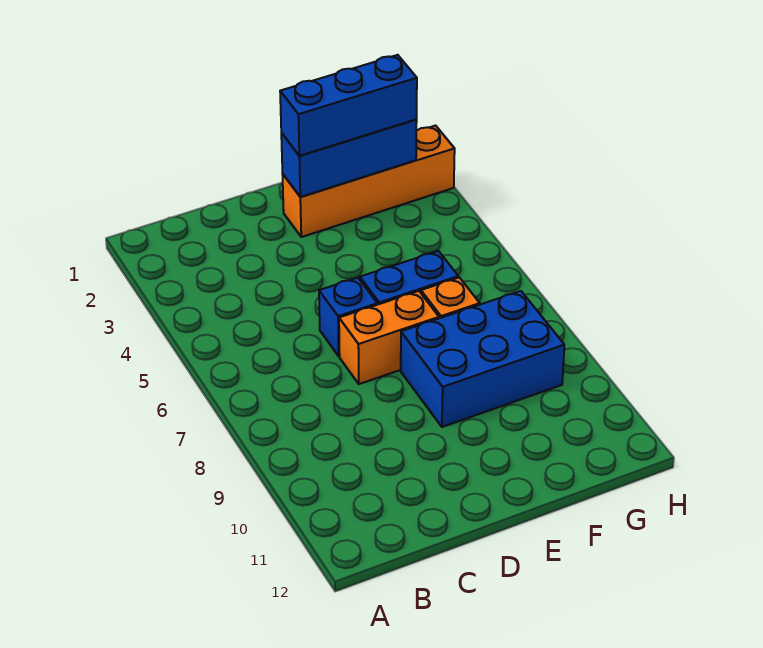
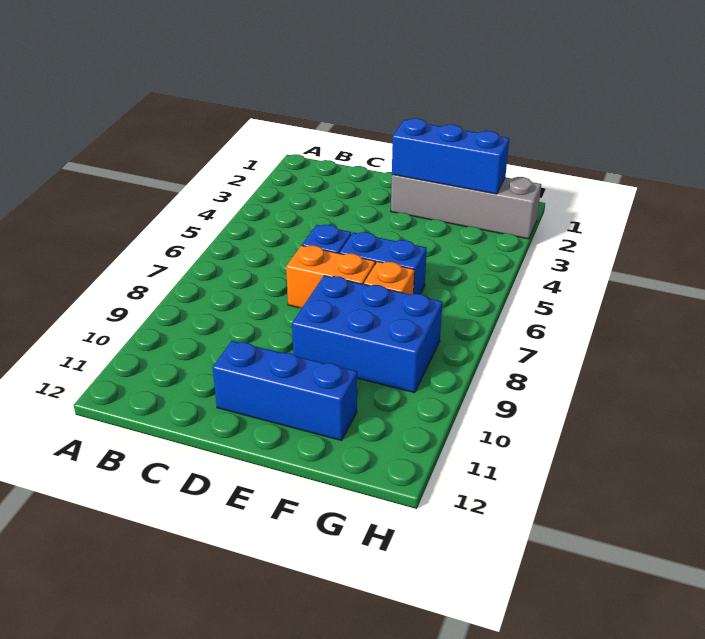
orange brick E2:H2 level 1 -> grey brick E2:H2 level 1
blue brick E2:G2 level 3 -> blue brick D11:F11 level 1

